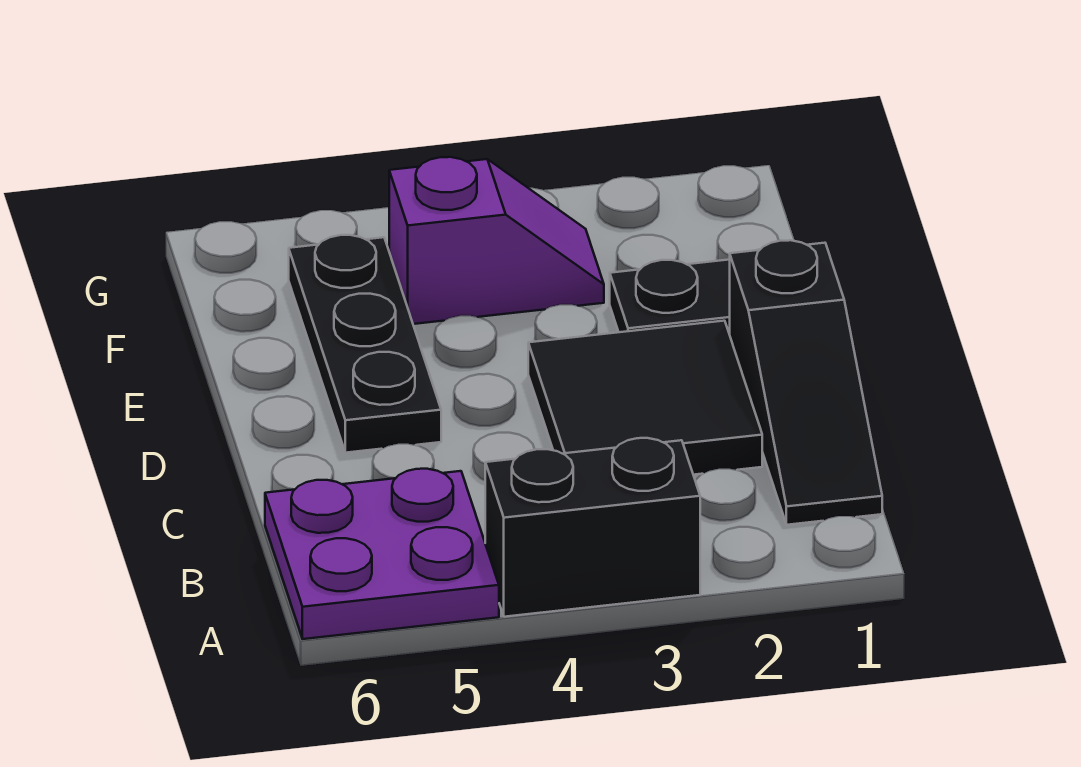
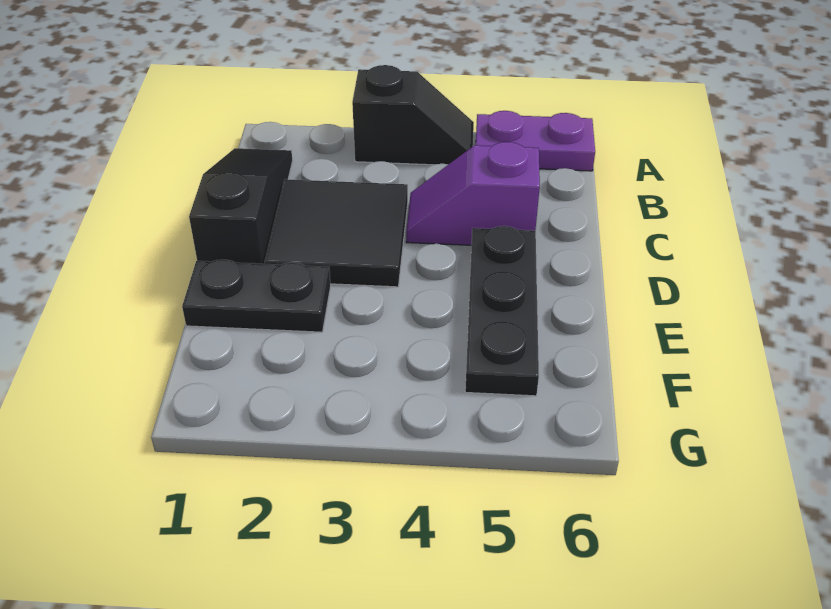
black brick A3:A4 level 1 -> black slope A3:A4 level 1 top 3
purple plate A5:B6 level 1 -> purple plate A5:A6 level 1
purple slope F3:F4 level 1 top 4 -> purple slope C4:C5 level 1 top 5

